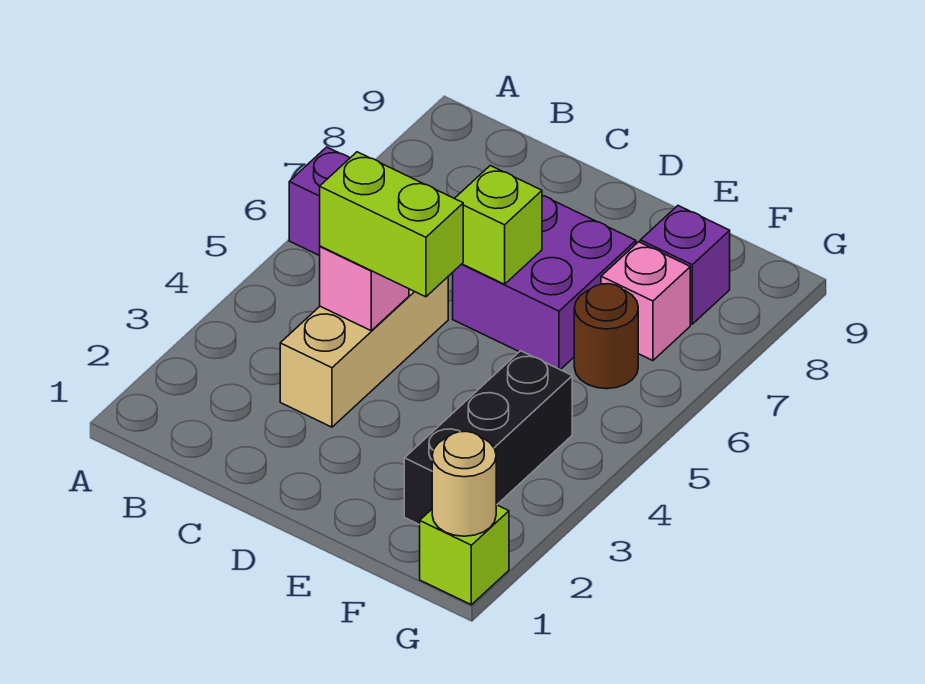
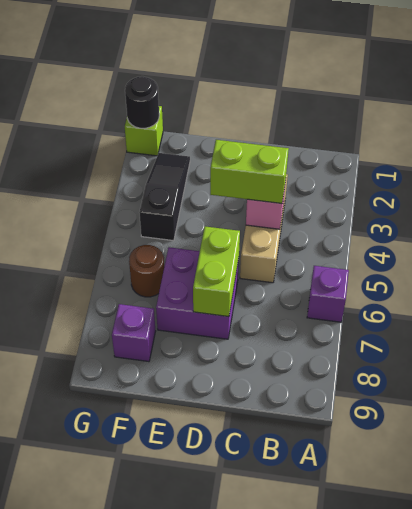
lime brick D6 level 2 -> lime brick D6:D7 level 2
black brick F2:F4 level 1 -> black slope F2:F4 level 1 top 4
pink brick F7 level 1 -> none
tan round brick G1 level 2 -> black round brick G1 level 2

